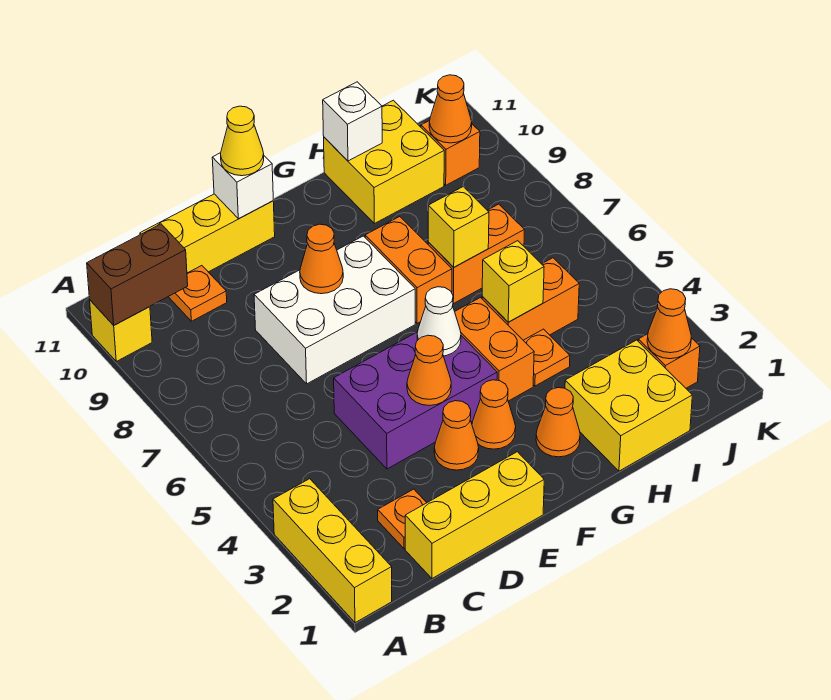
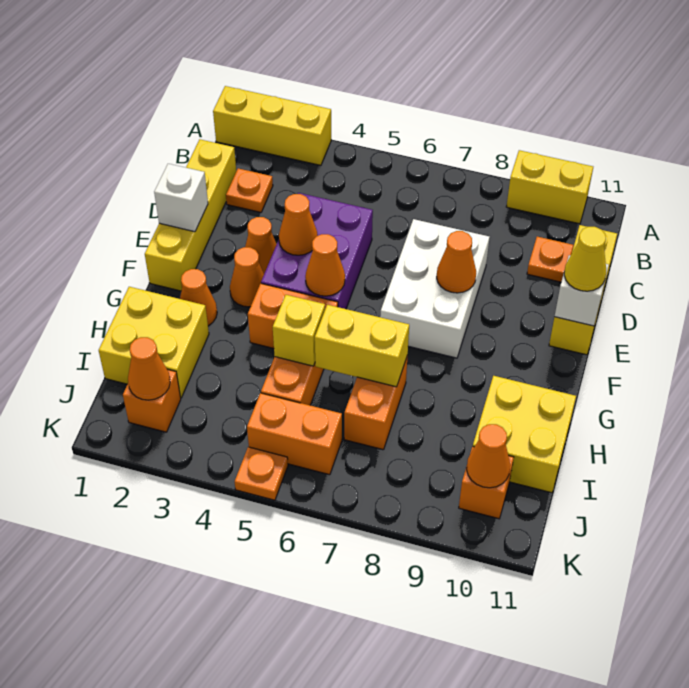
yellow brick A10 level 1 -> yellow brick A9:A10 level 1
brown brick A10:B10 level 2 -> none
yellow brick C1:E1 level 1 -> yellow brick C1:F1 level 1
white cone F5 level 2 -> orange cone F5 level 2
orange brick G7:G8 level 1 -> orange brick J5:J6 level 1
orange plate H4 level 1 -> orange plate K5 level 1
yellow brick H7 level 2 -> yellow brick H6:H7 level 2
white brick H11 level 2 -> white brick E1 level 2

